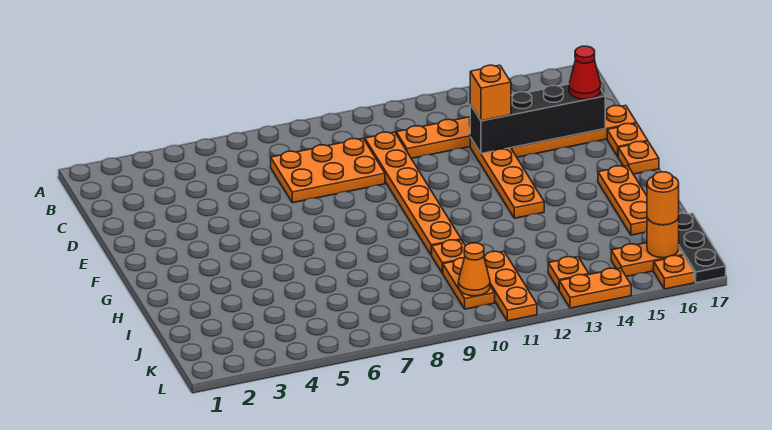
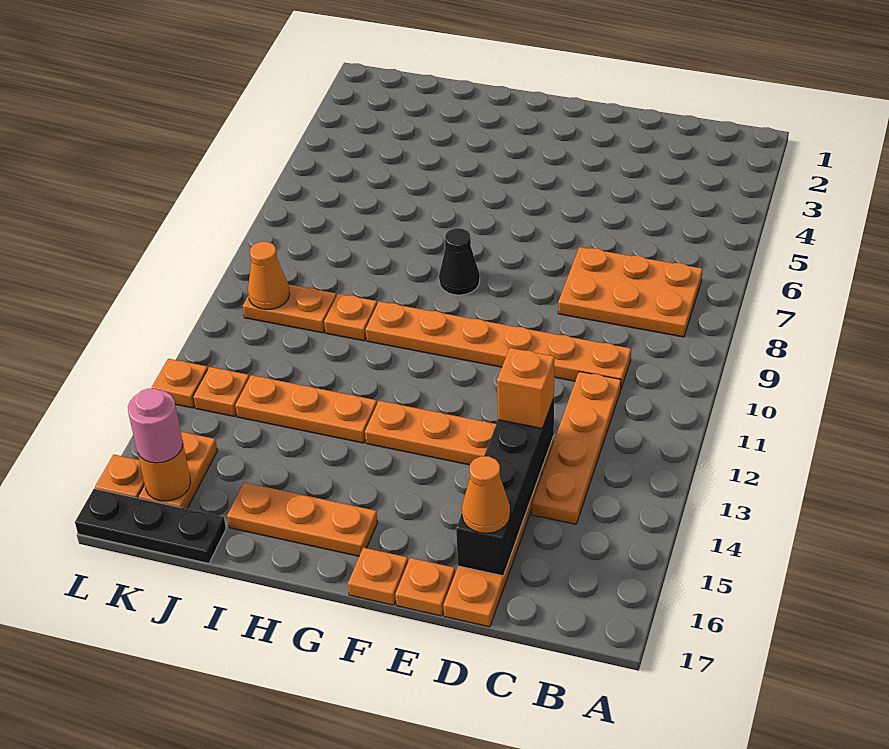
orange plate C7:D9 level 1 -> orange plate B7:D8 level 1
red cone D16 level 3 -> orange cone D16 level 3
none -> black cone G8 level 1
orange plate J11:L11 level 1 -> orange plate H13:J13 level 1
orange round brick K16 level 3 -> pink round brick K16 level 3
orange plate L13:L14 level 1 -> orange plate L13 level 1

